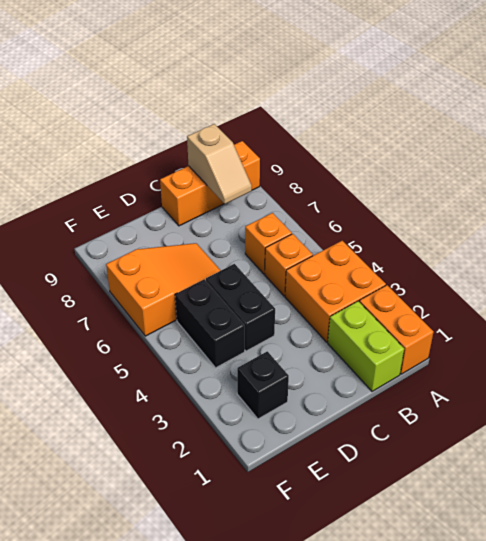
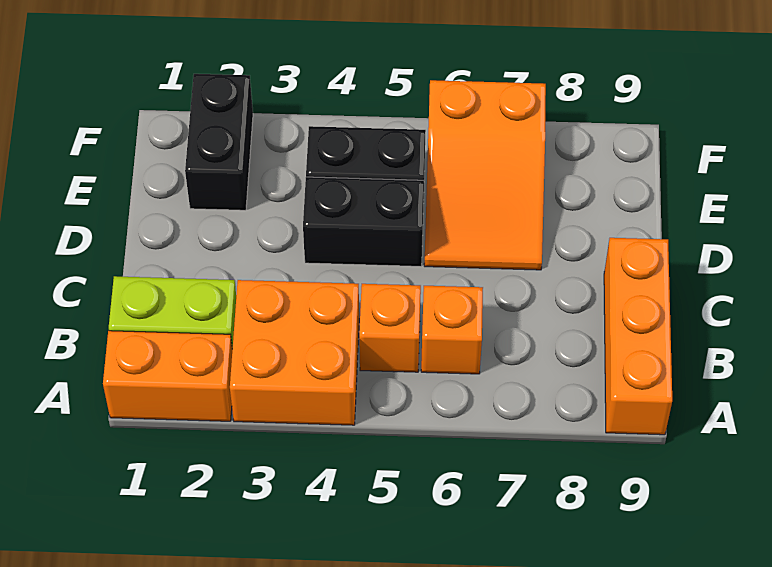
tan slope B8:B9 level 2 top 9 -> none
black brick E2 level 1 -> black brick E2:F2 level 1

